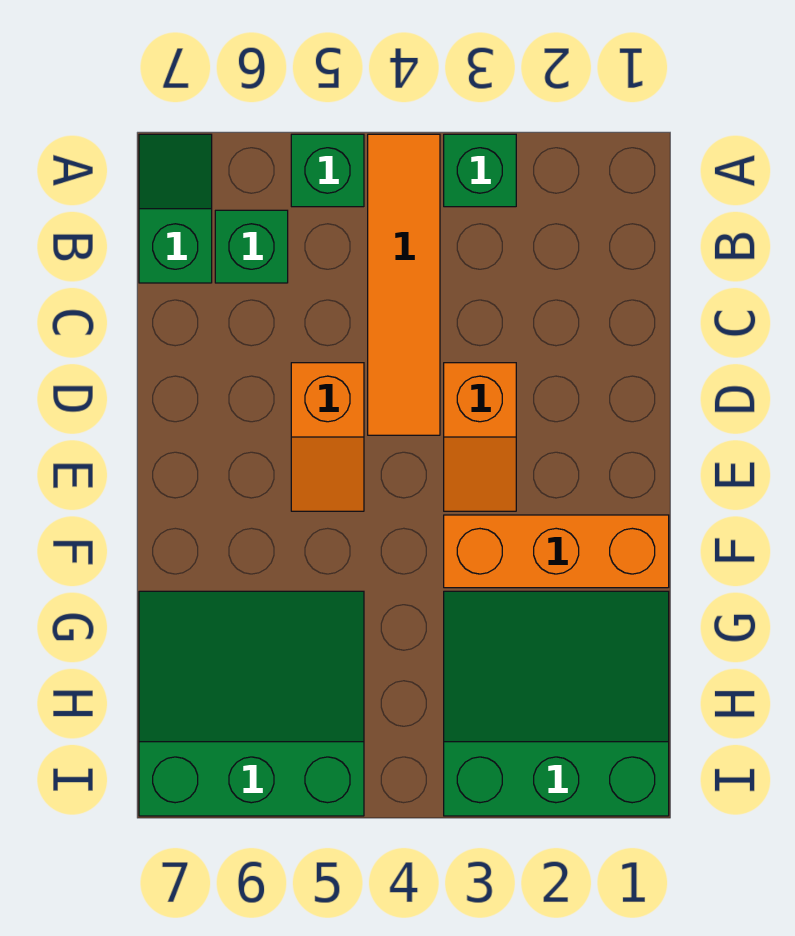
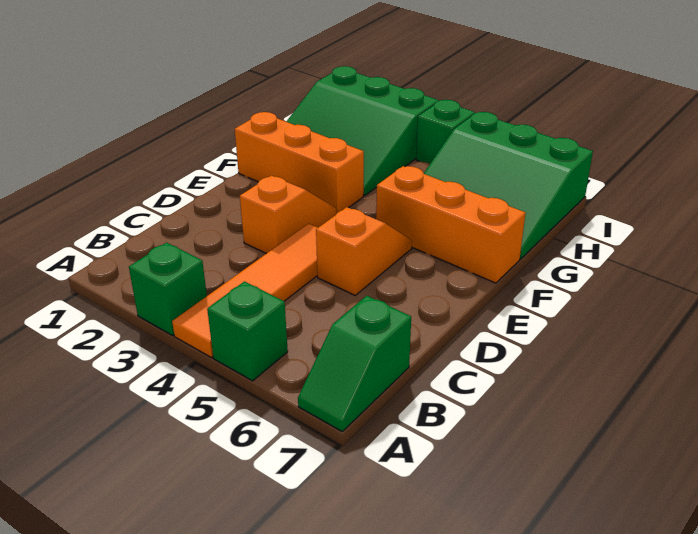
green brick B6 level 1 -> green brick I4 level 1
none -> orange brick F5:F7 level 1

